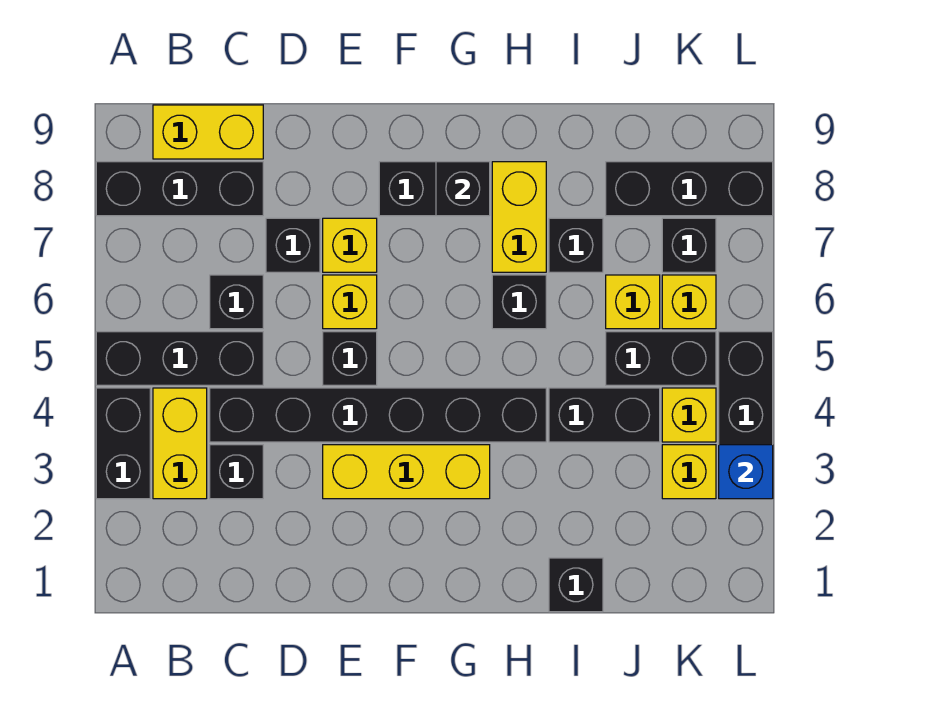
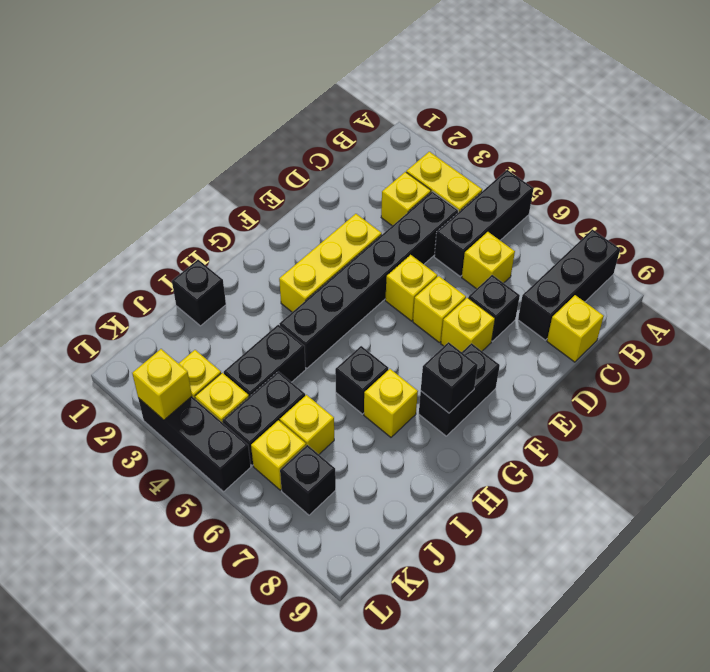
black brick A3:A4 level 1 -> none
yellow brick B9:C9 level 1 -> yellow brick C9 level 1
black brick C3 level 1 -> yellow brick C3 level 1
black brick C6 level 1 -> yellow brick C6 level 1
black brick E5 level 1 -> yellow brick E5 level 1
yellow brick H7:H8 level 1 -> yellow brick H7 level 1
black brick I7 level 1 -> none
black brick J8:L8 level 1 -> none
blue brick L3 level 2 -> yellow brick L3 level 2

